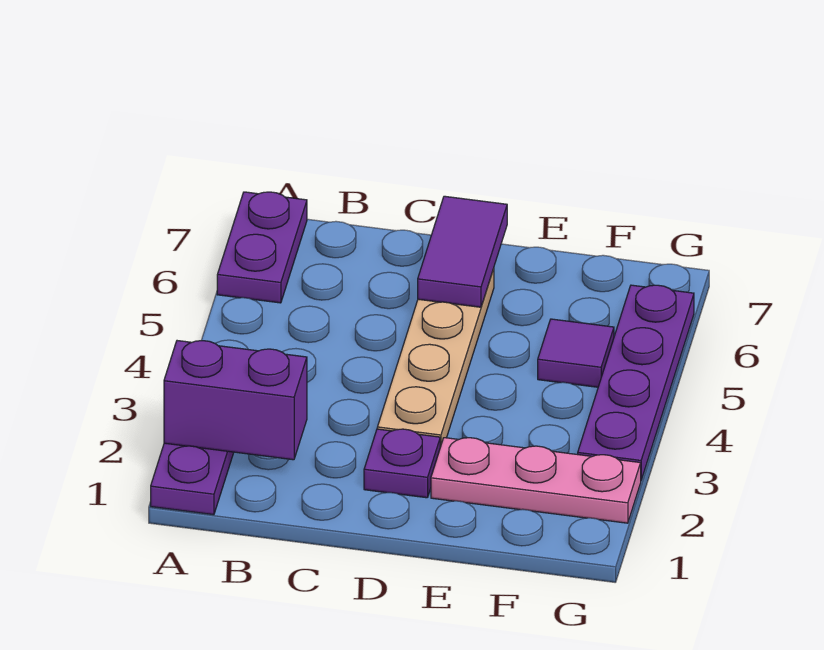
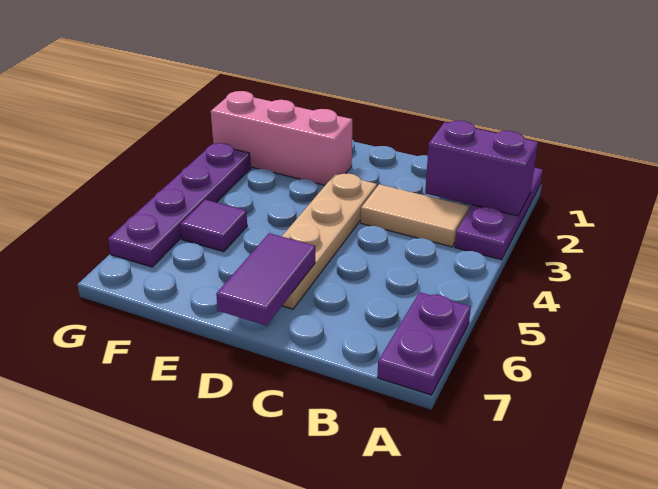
none -> tan tile B3:C3 level 1
purple plate D2 level 1 -> none
pink plate E2:G2 level 1 -> pink brick E2:G2 level 1

